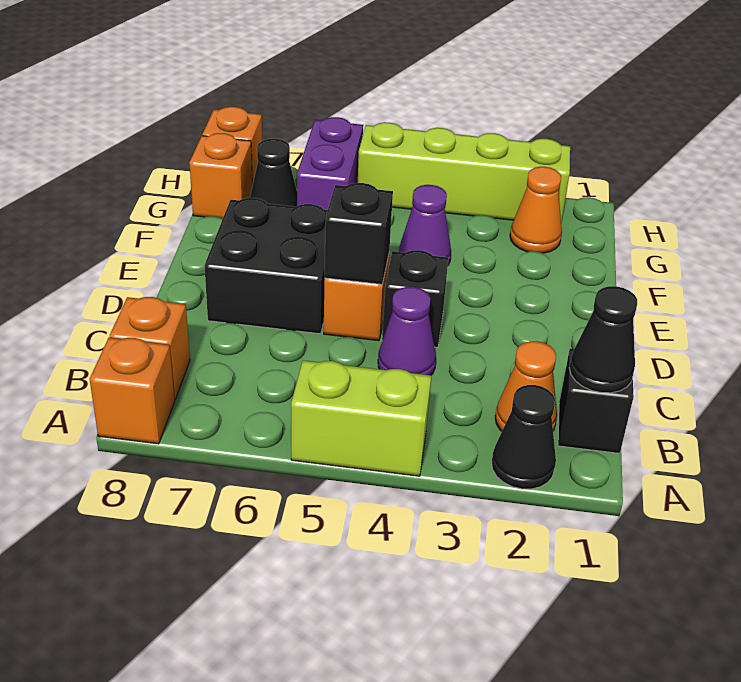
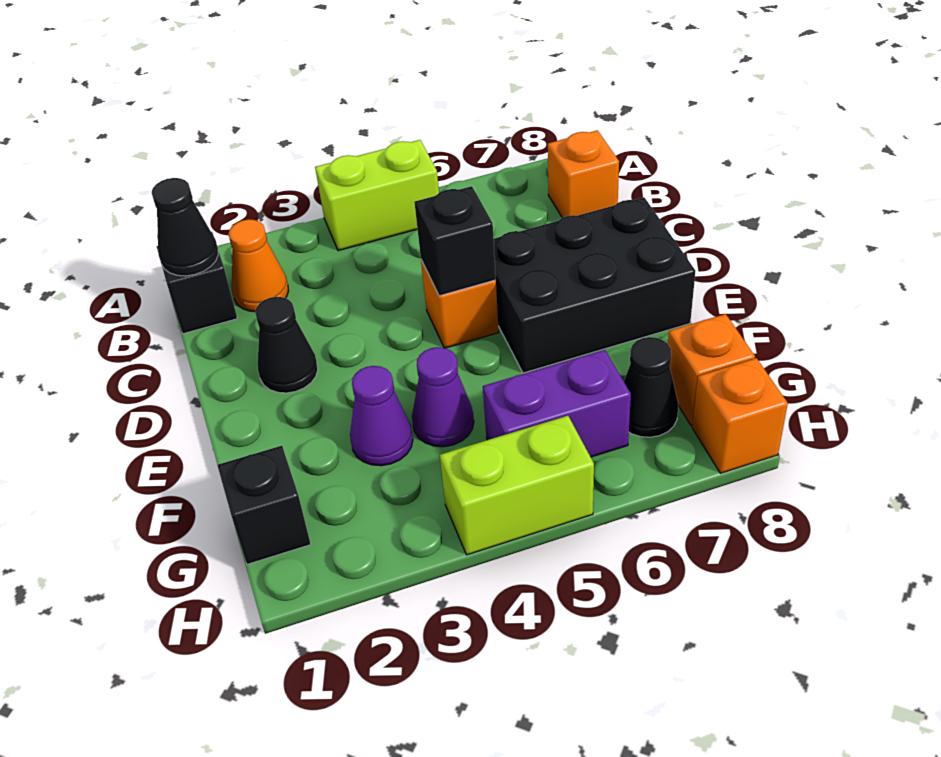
black cone A2 level 1 -> black cone D2 level 1
orange brick A8 level 1 -> none
purple cone C4 level 1 -> purple cone F3 level 1
black brick D4 level 1 -> black brick G1 level 1
black brick D6:E7 level 1 -> black brick D6:E8 level 1
orange cone G2 level 1 -> none
purple brick G6:H6 level 1 -> purple brick G5:G6 level 1
lime brick H2:H5 level 1 -> lime brick H4:H5 level 1

